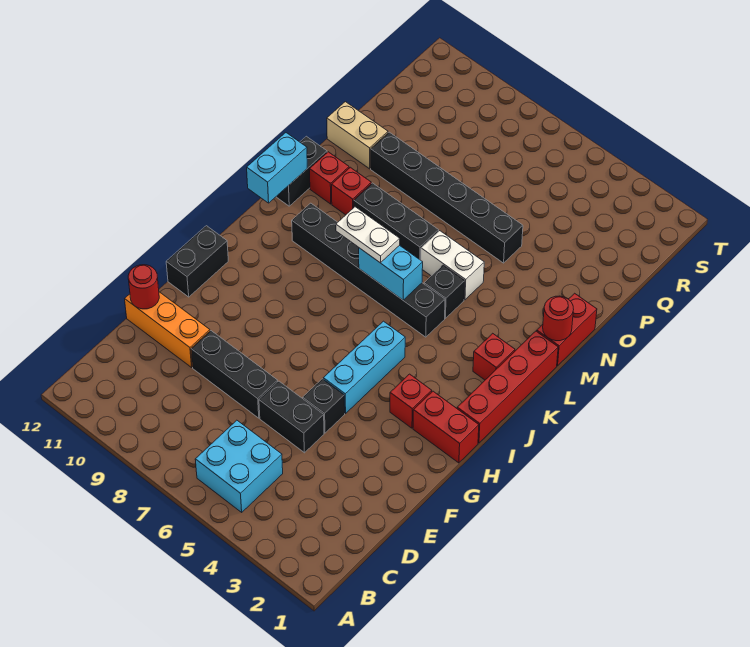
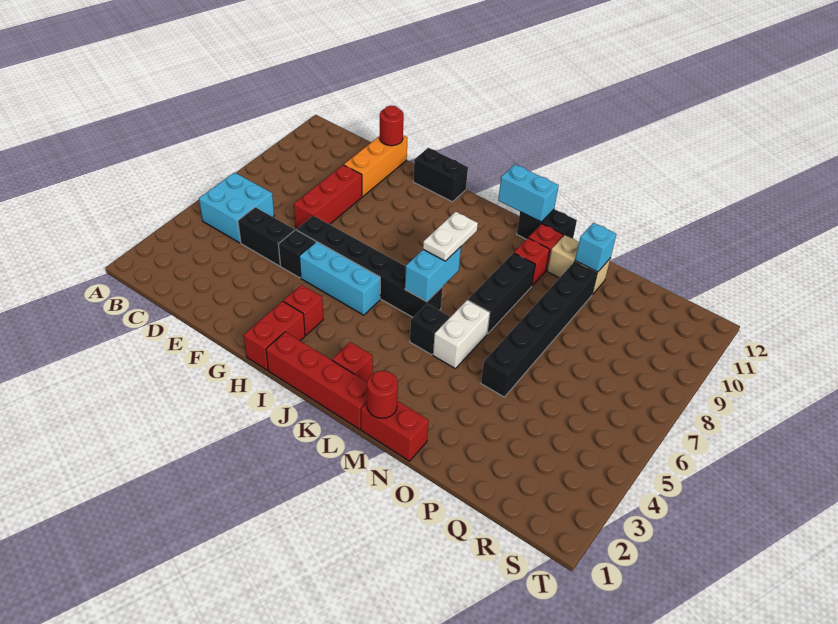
black brick E5:E6 level 1 -> black brick D5:E5 level 1
black brick E7:E9 level 1 -> red brick E7:E9 level 1
black brick K5:K10 level 1 -> black brick F6:K6 level 1
tan brick O11:O12 level 1 -> tan brick N11:O11 level 1
none -> cyan brick O11 level 2

